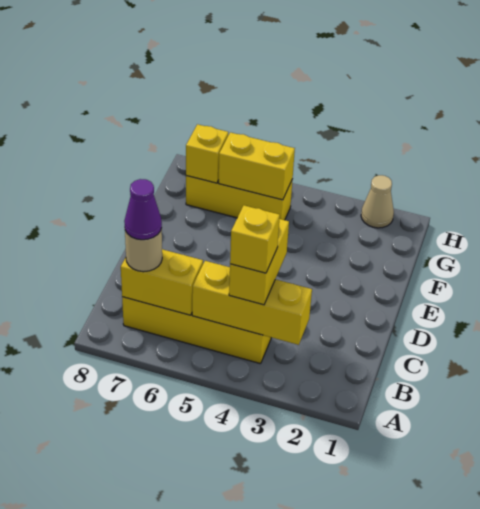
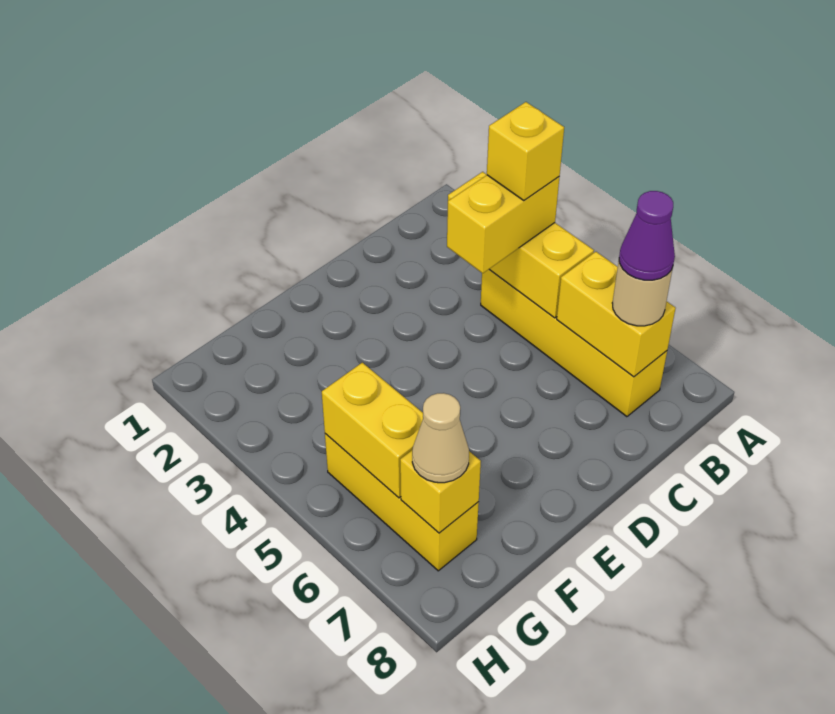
tan cone H2 level 1 -> tan cone G7 level 3

